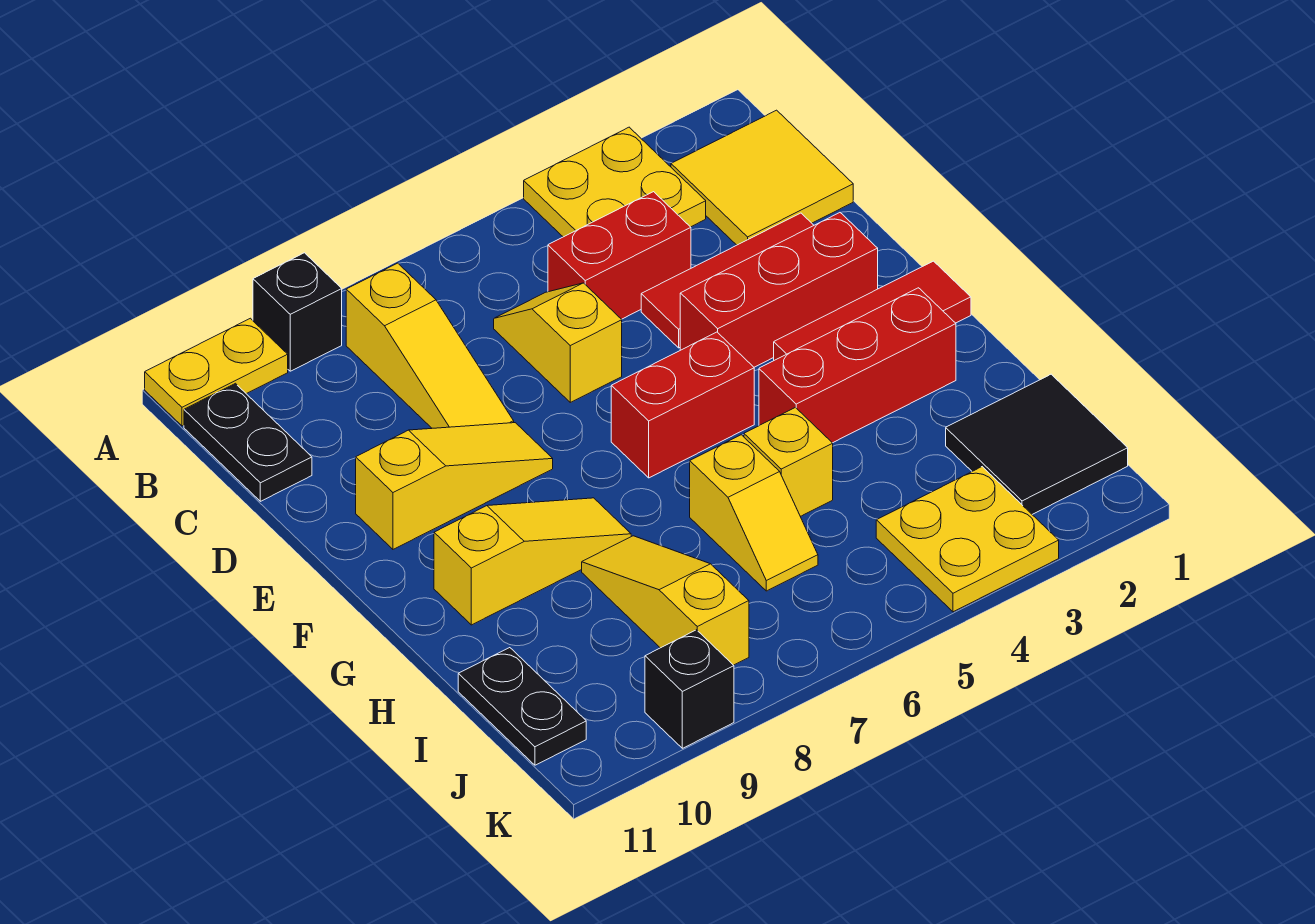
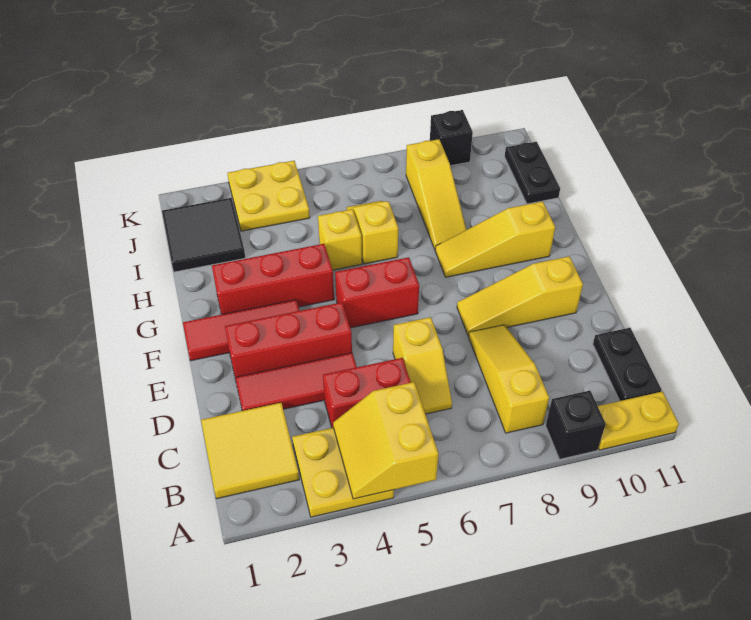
none -> yellow slope A4:B5 level 2 top 5

